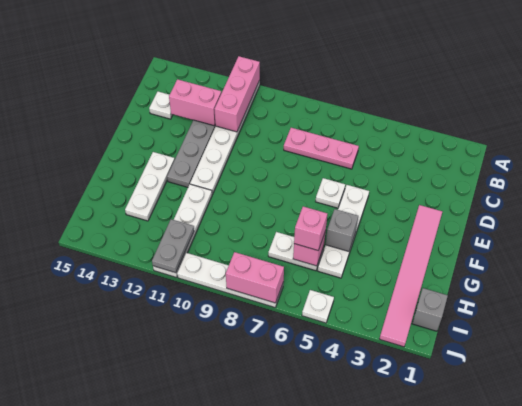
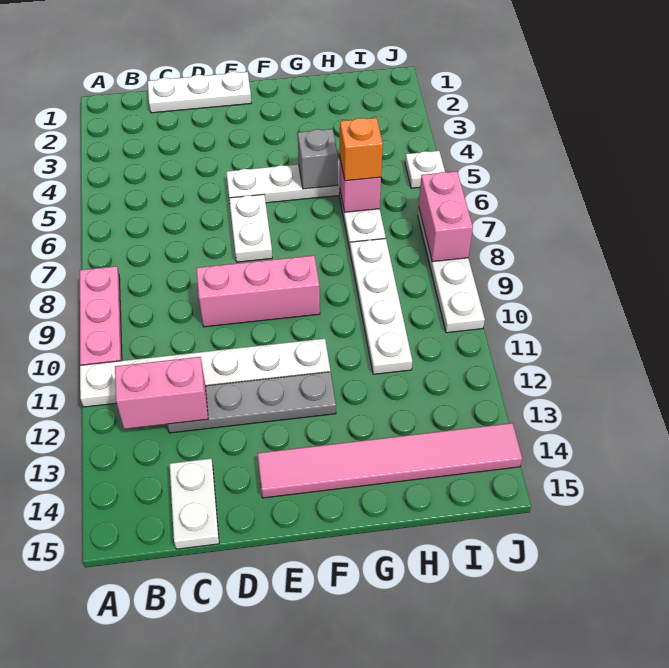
pink brick A11:C11 level 2 -> pink brick D9:F9 level 1
pink plate C6:C8 level 1 -> pink plate A8:A10 level 1
pink brick C12:C13 level 2 -> pink brick B12:C12 level 2
white plate C14 level 1 -> white plate C14:C15 level 1
pink tile E2:J2 level 1 -> pink tile E14:J14 level 1
white plate E6 level 1 -> white plate E6:E7 level 1
white plate F13:H13 level 1 -> white plate C1:E1 level 1
white plate G11:J11 level 1 -> white plate H8:H11 level 1
pink brick H6 level 3 -> orange brick H6 level 3
grey brick I1 level 1 -> none
grey plate I11:J11 level 2 -> none

